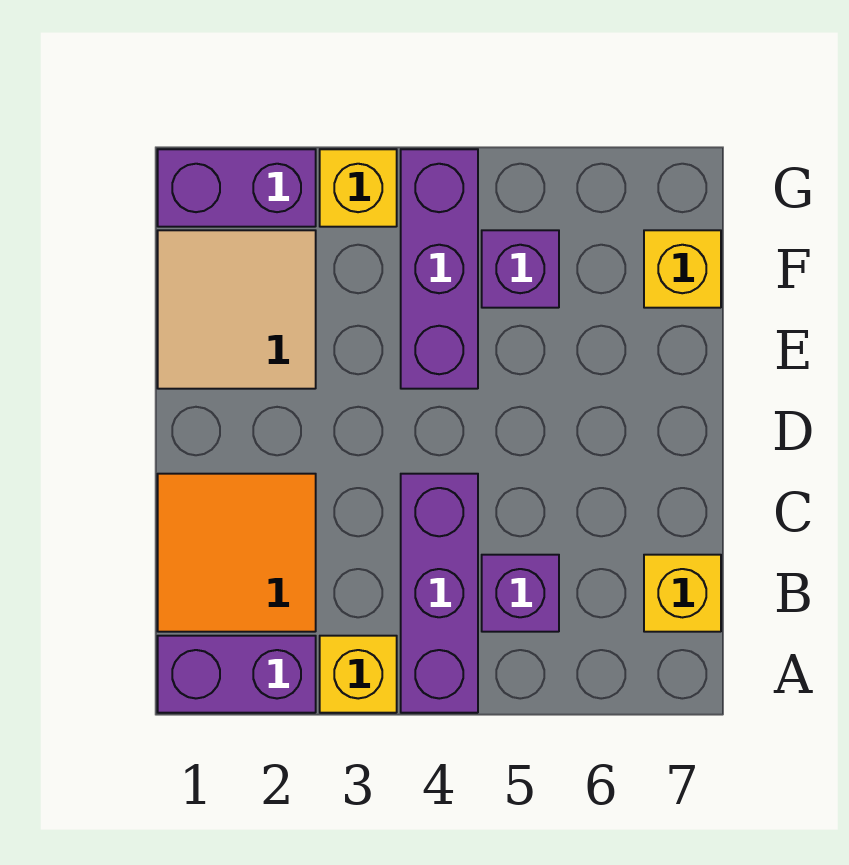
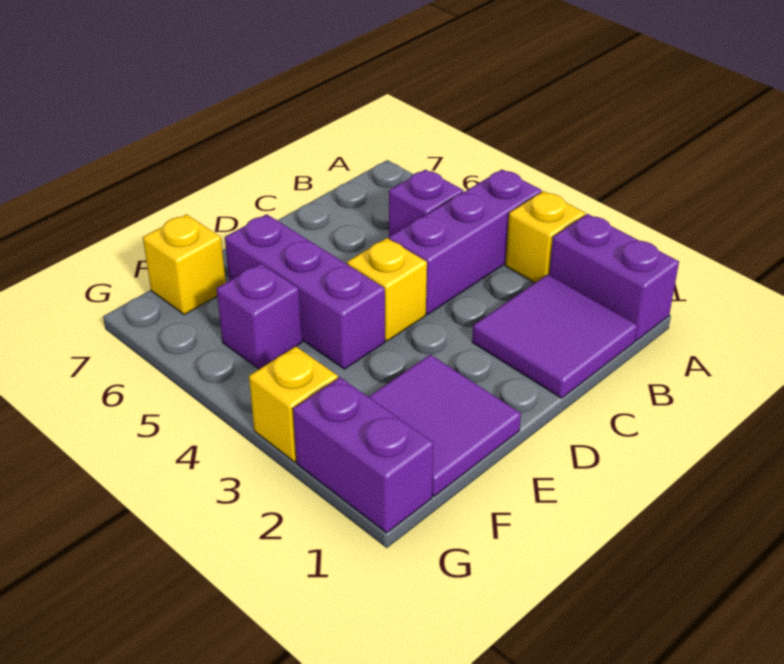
orange tile B1:C2 level 1 -> purple tile B1:C2 level 1
yellow brick B7 level 1 -> yellow brick D4 level 1
tan tile E1:F2 level 1 -> purple tile E1:F2 level 1
purple brick E4:G4 level 1 -> purple brick E4:E6 level 1

